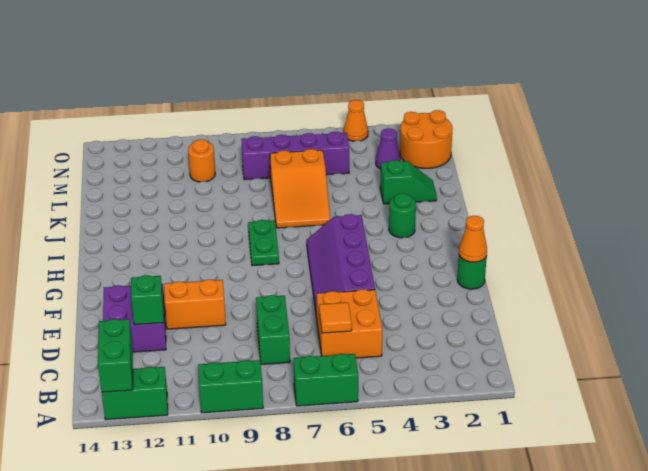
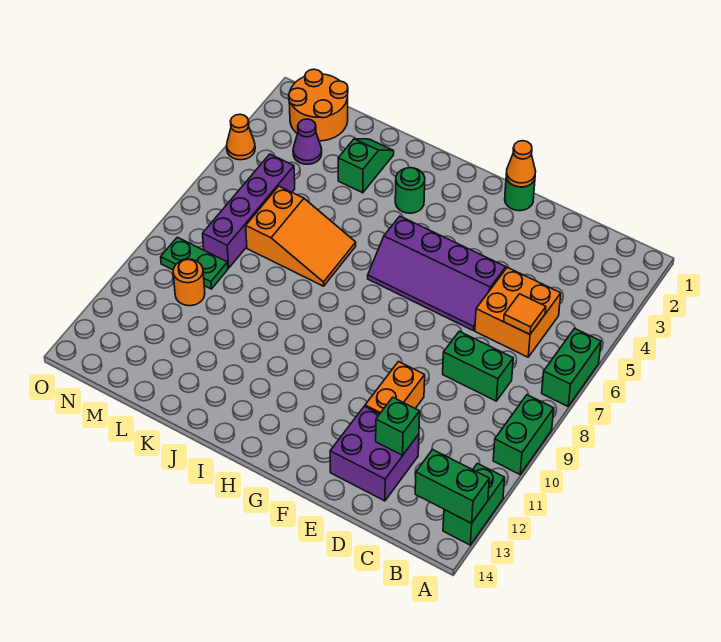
green plate H8:I8 level 1 -> green plate M9:N9 level 1

